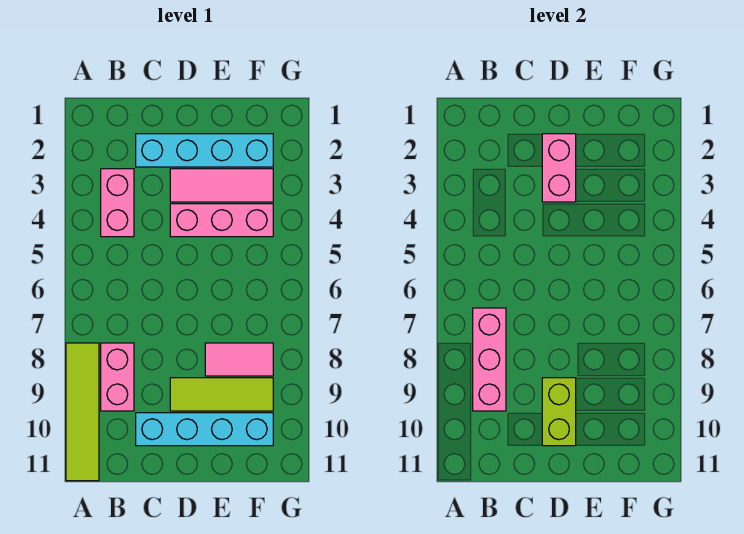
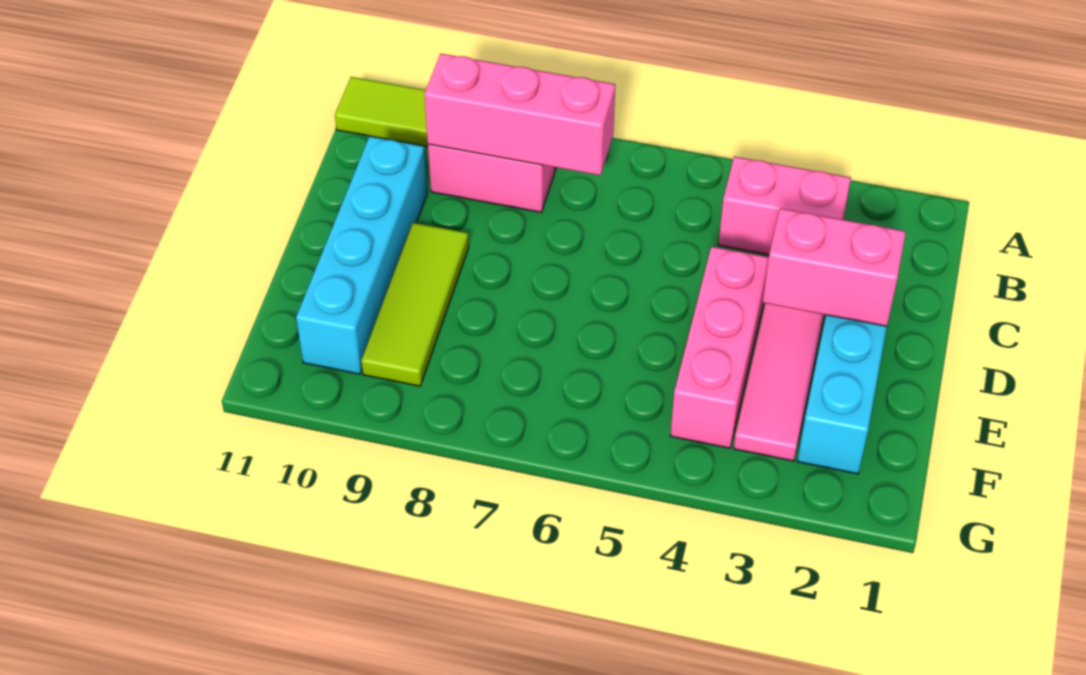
lime brick D9:D10 level 2 -> none
pink tile E8:F8 level 1 -> none

